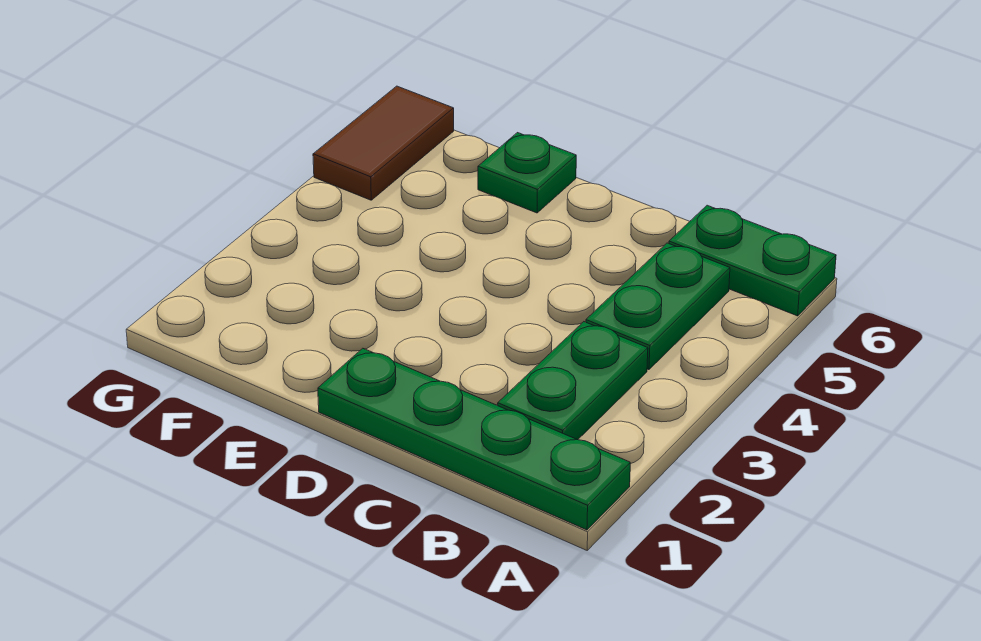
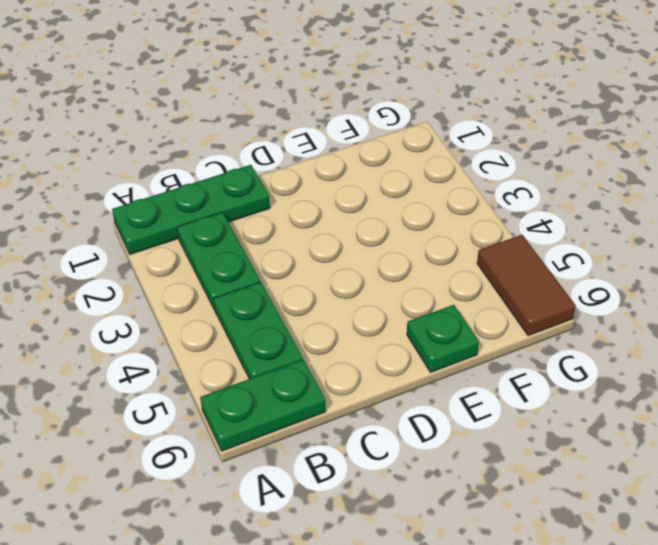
green plate A1:D1 level 1 -> green plate A1:C1 level 1

